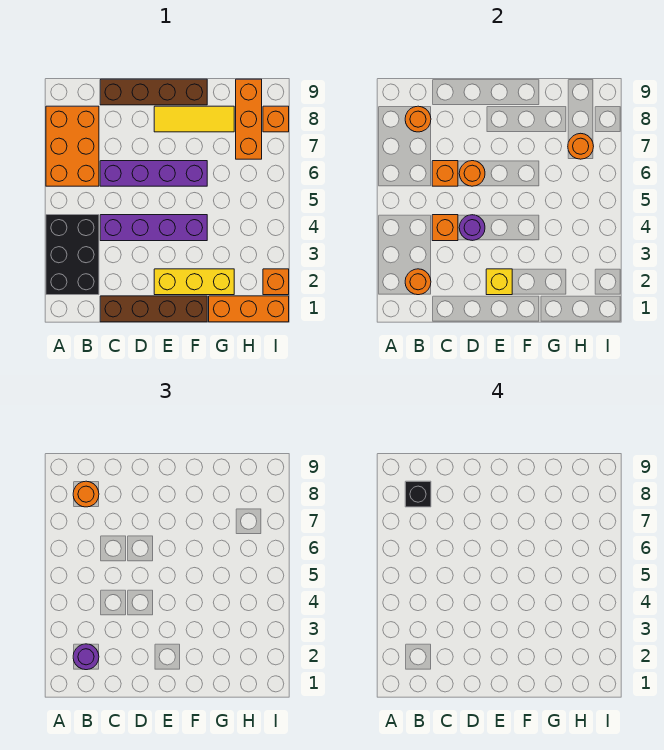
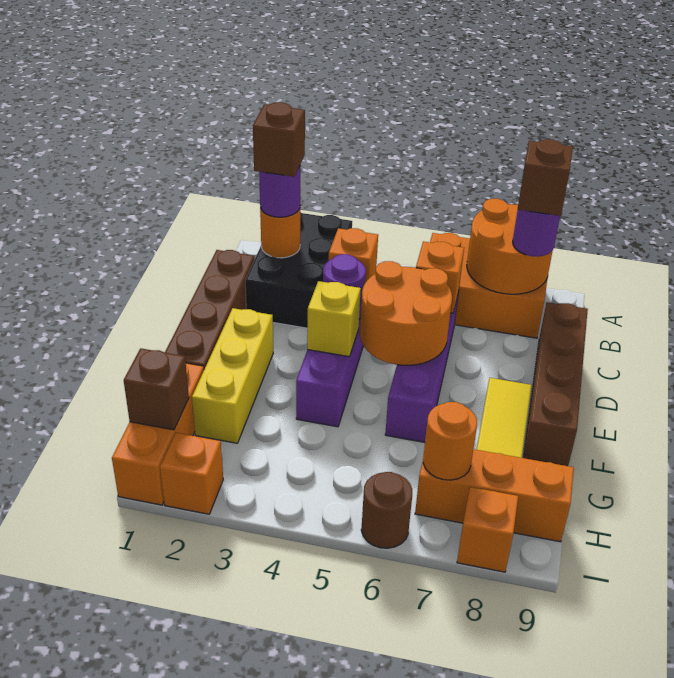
black brick A2:B4 level 1 -> black brick A2:C3 level 1
none -> brown brick B2 level 4
orange round brick B8 level 2 -> orange round brick A7:B8 level 2
orange round brick B8 level 3 -> purple round brick B8 level 3
black brick B8 level 4 -> brown brick B8 level 4
orange round brick D6 level 2 -> orange round brick D5:E6 level 2
yellow brick E2 level 2 -> yellow brick E4 level 2
none -> brown brick H1 level 2
none -> brown round brick I6 level 1

